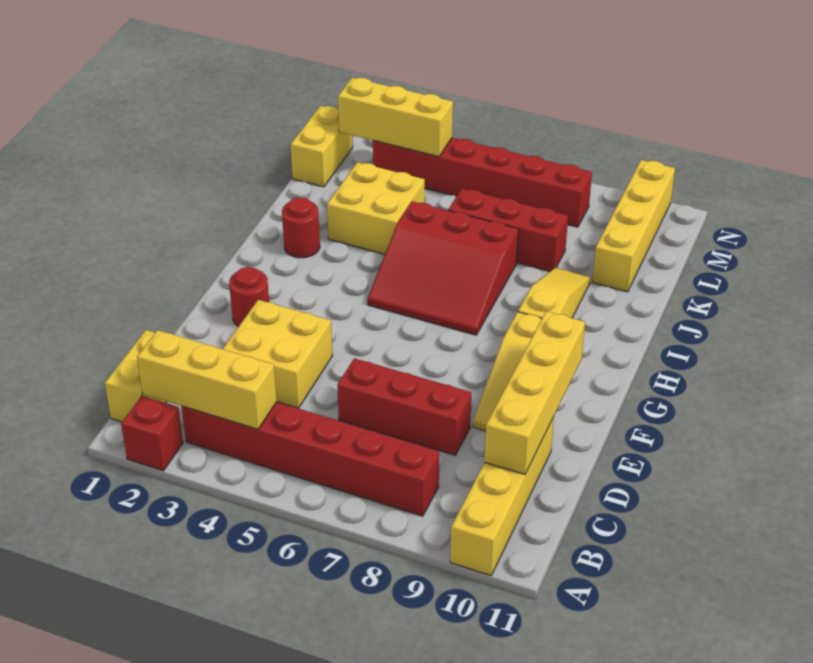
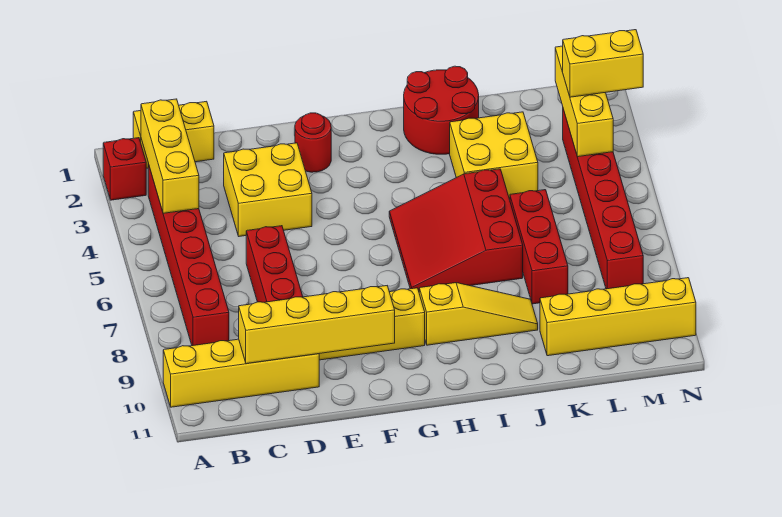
red round brick I2 level 1 -> red round brick I1:J2 level 1
yellow brick L1:M1 level 1 -> yellow brick M3:N3 level 3

